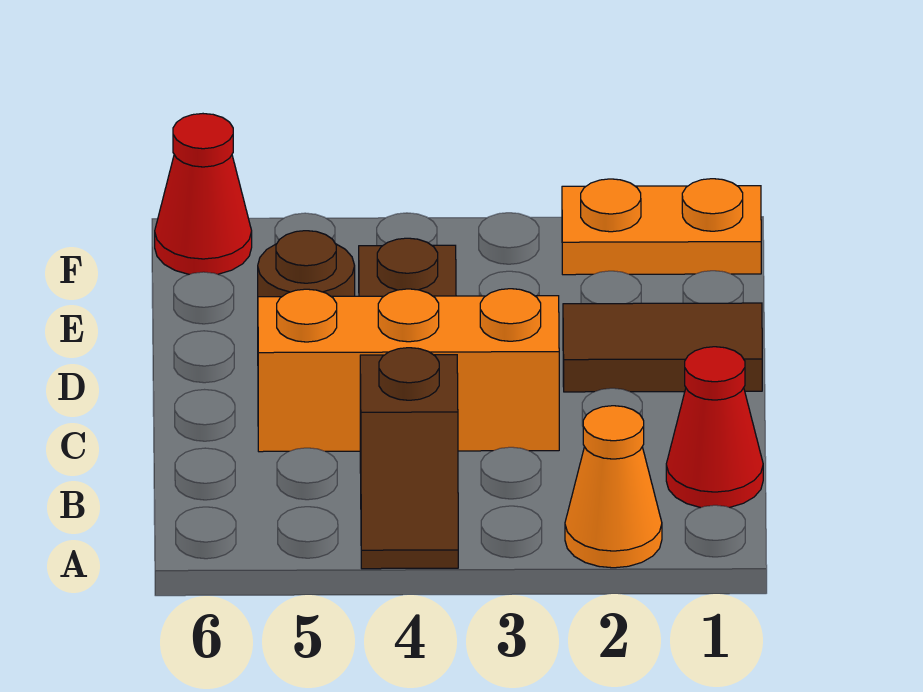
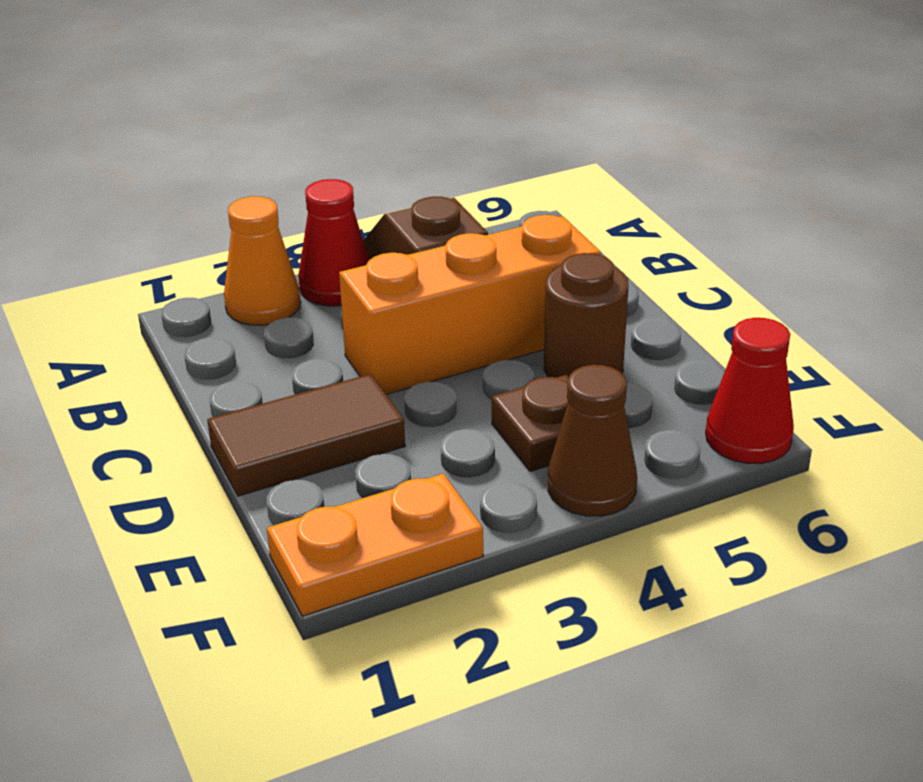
red cone B1 level 1 -> red cone A3 level 1
none -> brown cone F4 level 1

